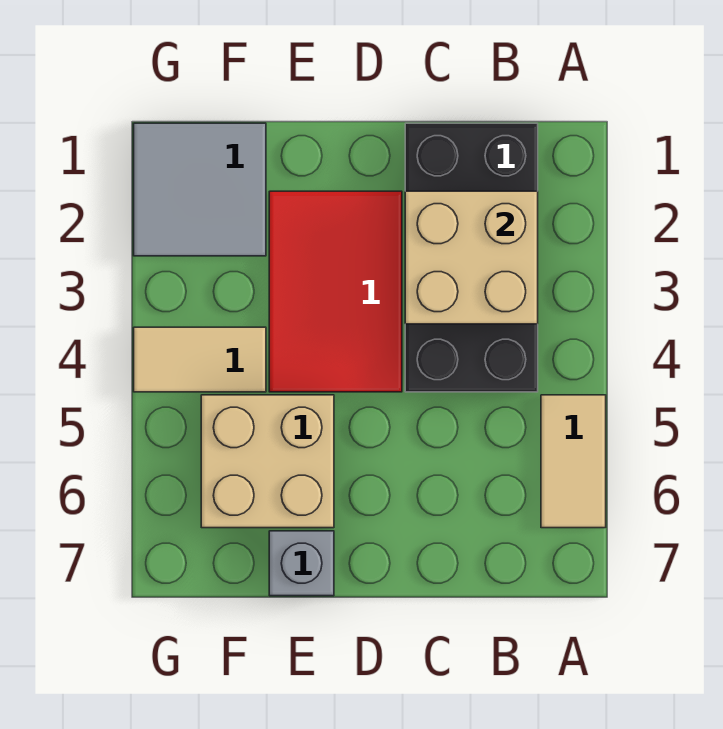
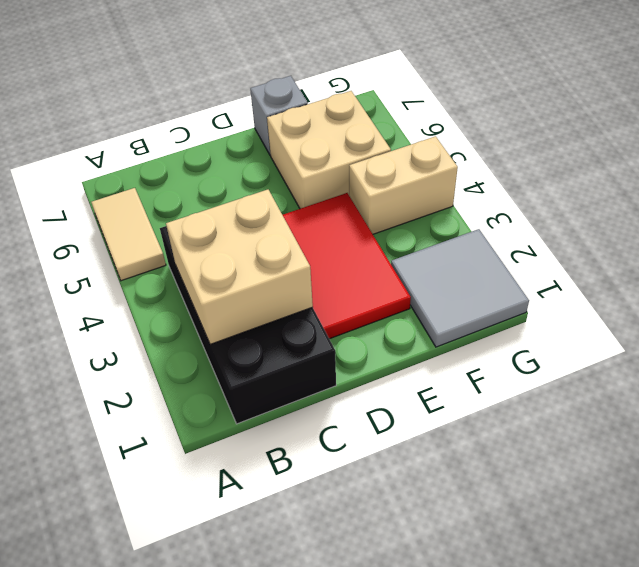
tan tile F4:G4 level 1 -> tan brick F4:G4 level 1

